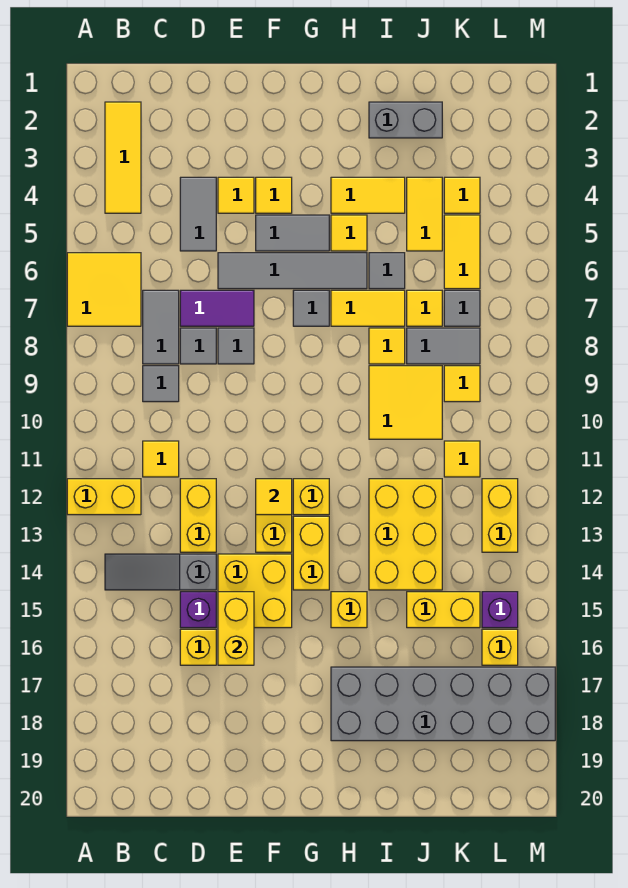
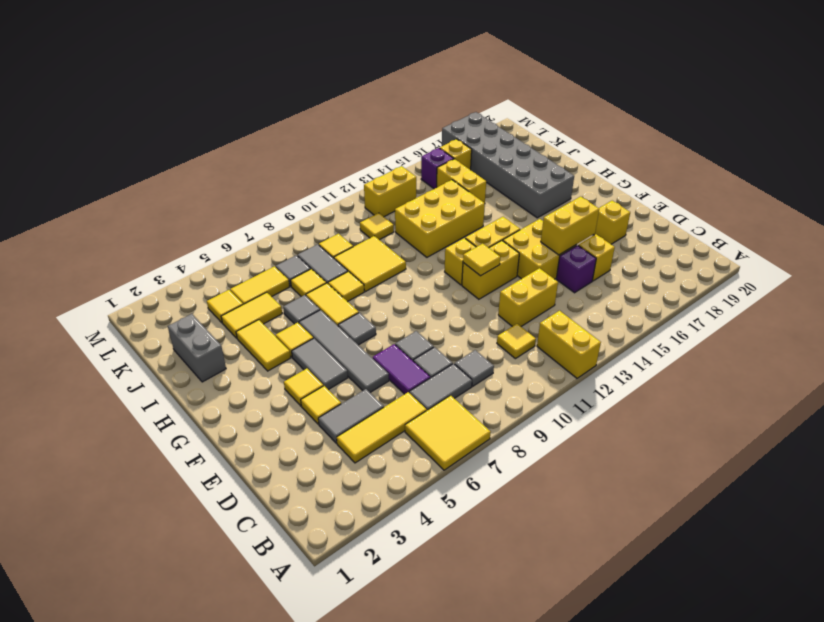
yellow tile B2:B4 level 1 -> yellow tile C4:C6 level 1
grey slope B14:D14 level 1 top D -> none
yellow brick H15 level 1 -> yellow brick E18 level 1

